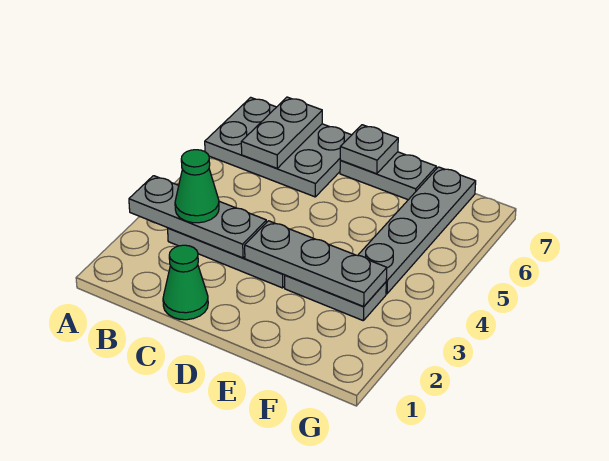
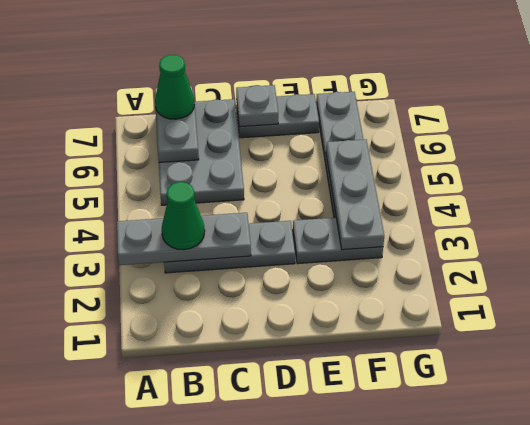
grey plate A6:C7 level 1 -> grey plate B5:C7 level 1
green cone C1 level 1 -> green cone B7 level 3
grey plate D3:F3 level 2 -> grey plate F3:F5 level 2

